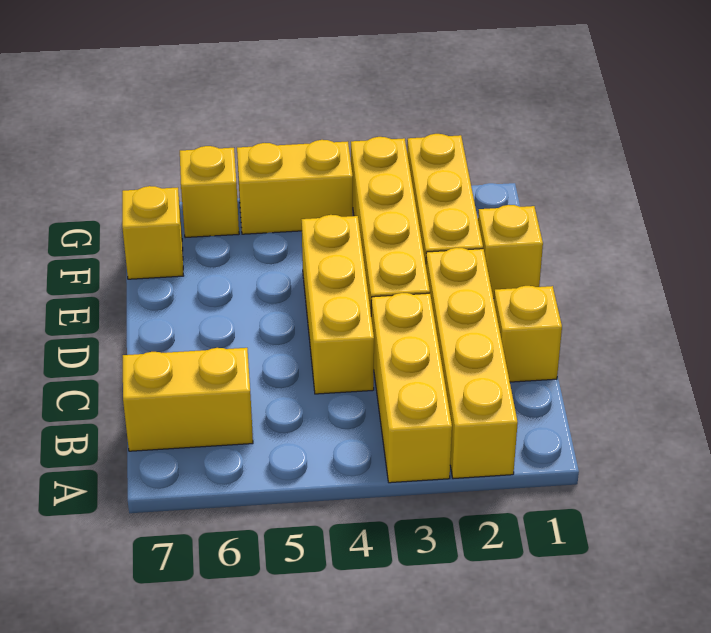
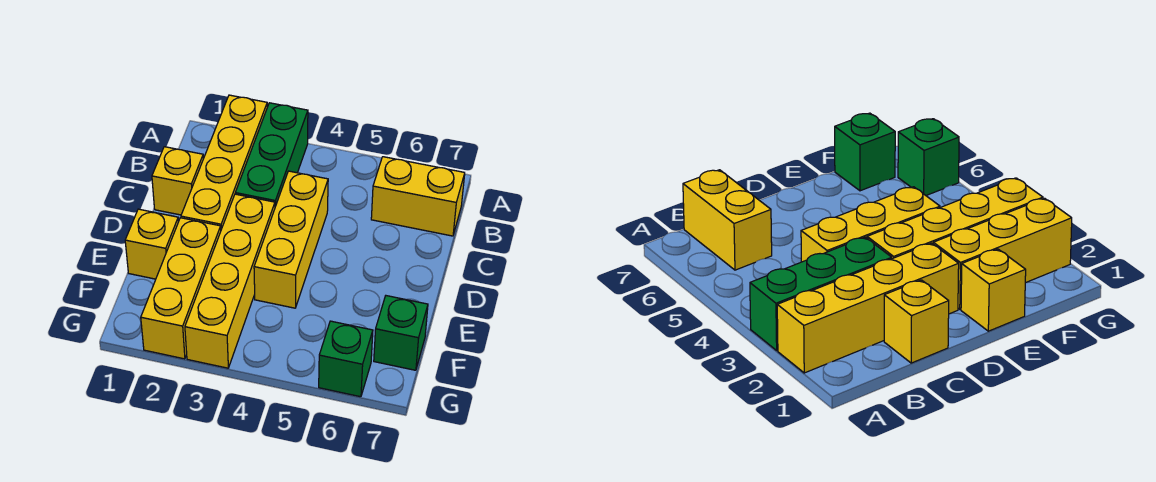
yellow brick A3:C3 level 1 -> green brick A3:C3 level 1
yellow brick F7 level 1 -> green brick F7 level 1
yellow brick G4:G5 level 1 -> none
yellow brick G6 level 1 -> green brick G6 level 1

